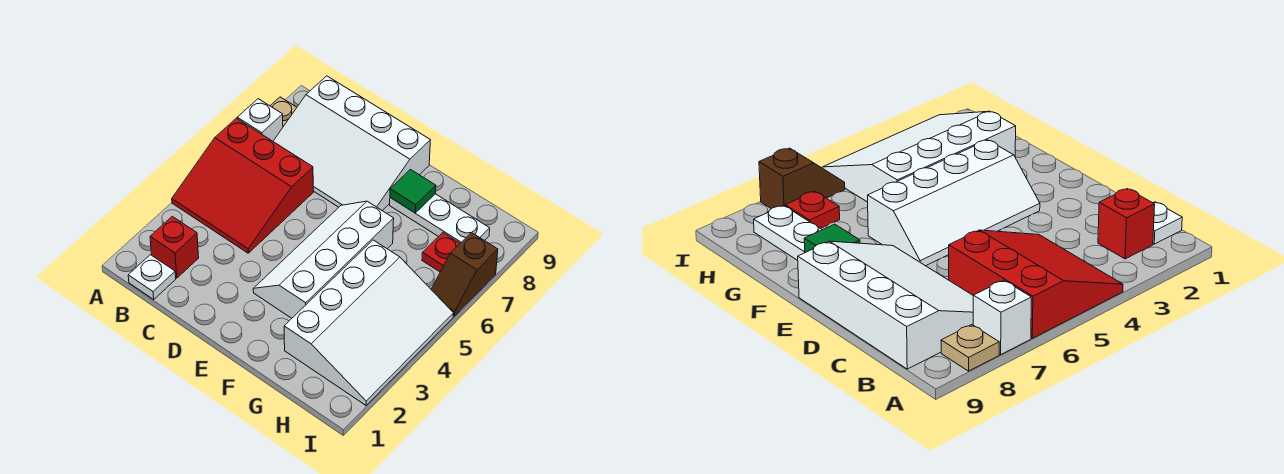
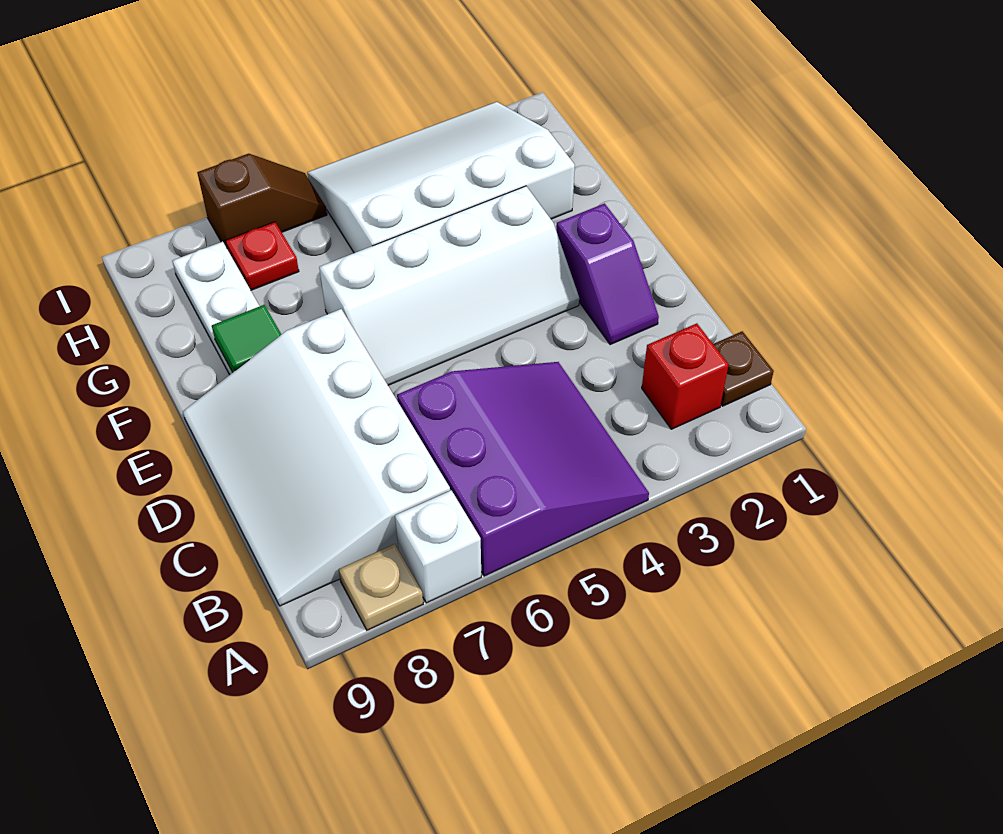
red slope A4:C6 level 1 top 6 -> purple slope A4:C6 level 1 top 6
white plate B1 level 1 -> brown plate B1 level 1
white slope B7:E9 level 1 top 9 -> white slope B7:E9 level 1 top 7
none -> purple slope D2:E2 level 1 top E

